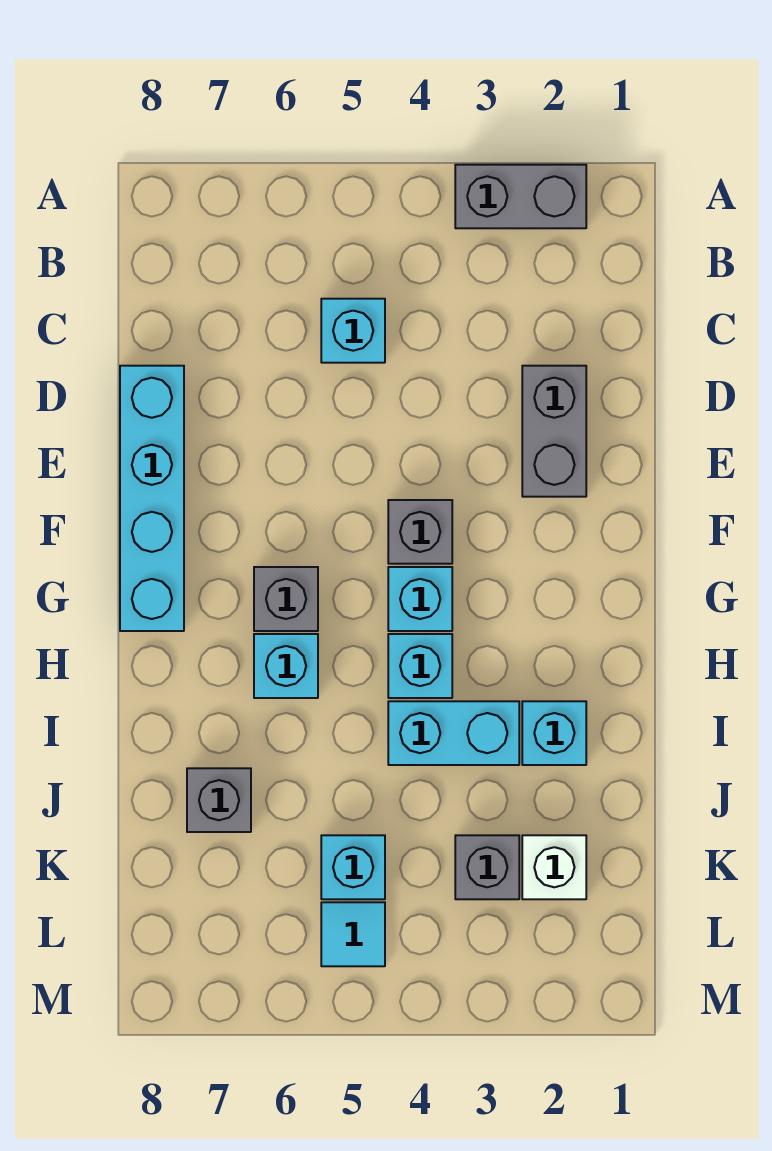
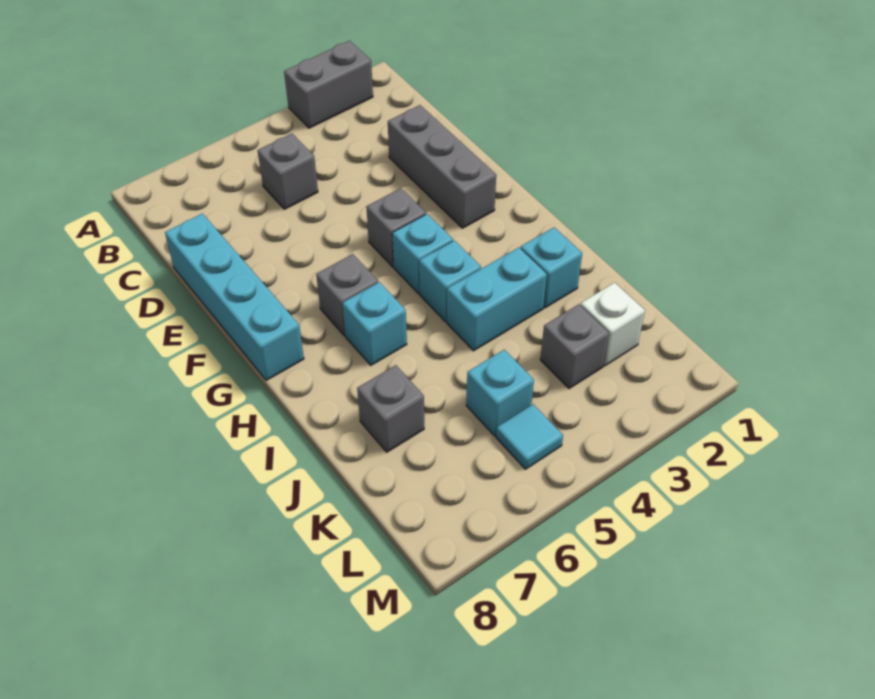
cyan brick C5 level 1 -> grey brick C5 level 1
grey brick D2:E2 level 1 -> grey brick D2:F2 level 1

